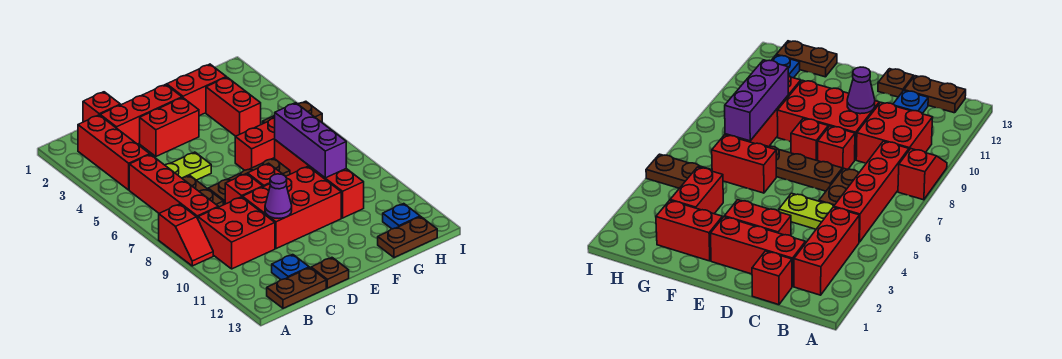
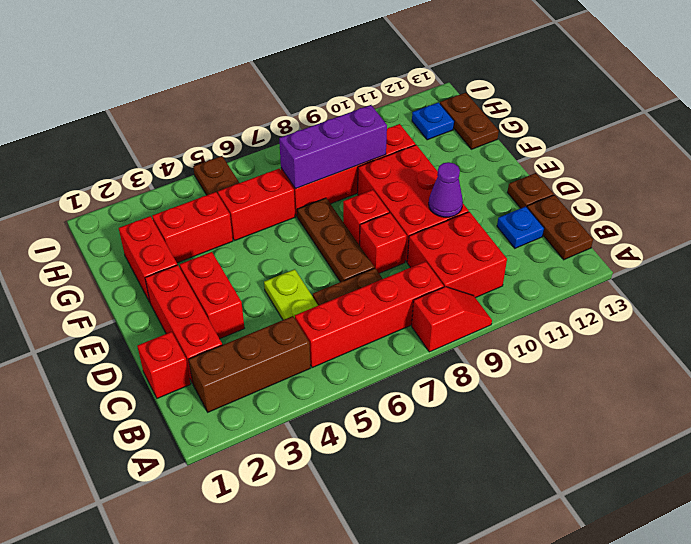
red brick B2:B4 level 1 -> brown brick B2:B4 level 1
red brick F6:G6 level 1 -> red brick G5:G6 level 1

